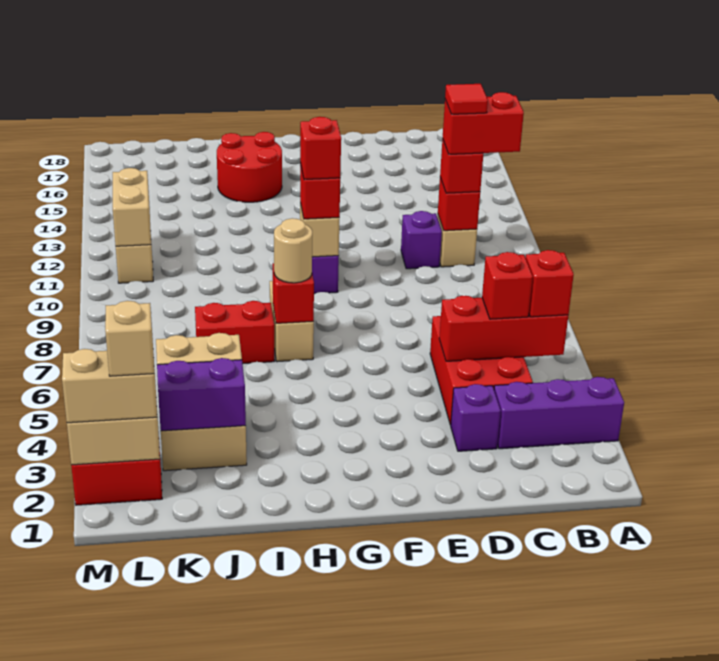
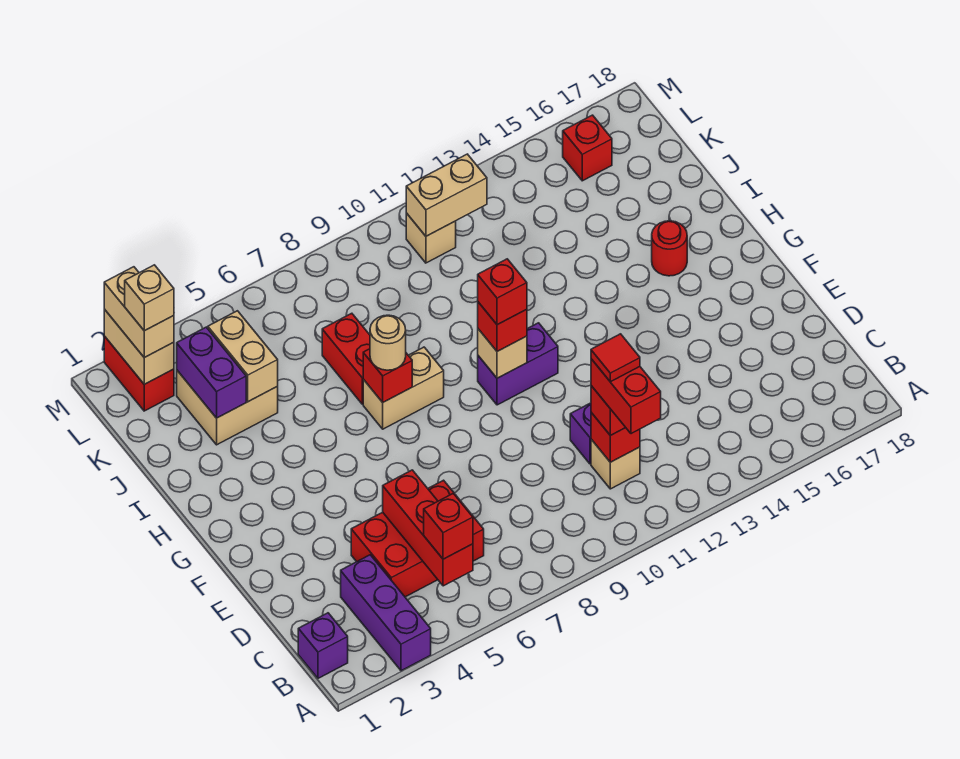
red brick C5 level 3 -> red brick L16 level 1
purple brick D3 level 1 -> purple brick B1 level 1
red round brick H15:I16 level 1 -> red round brick H16 level 1

